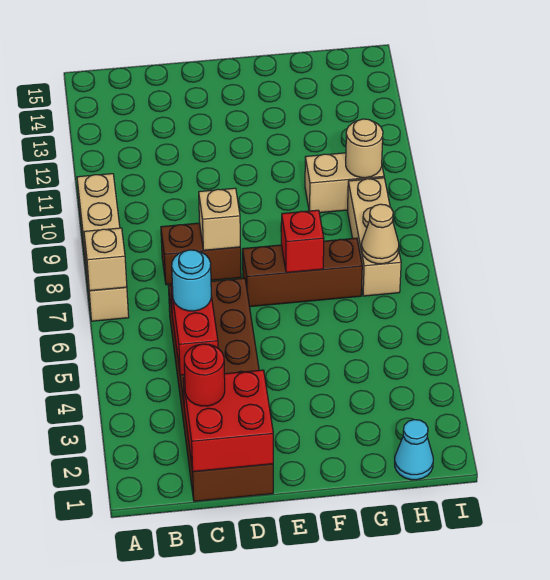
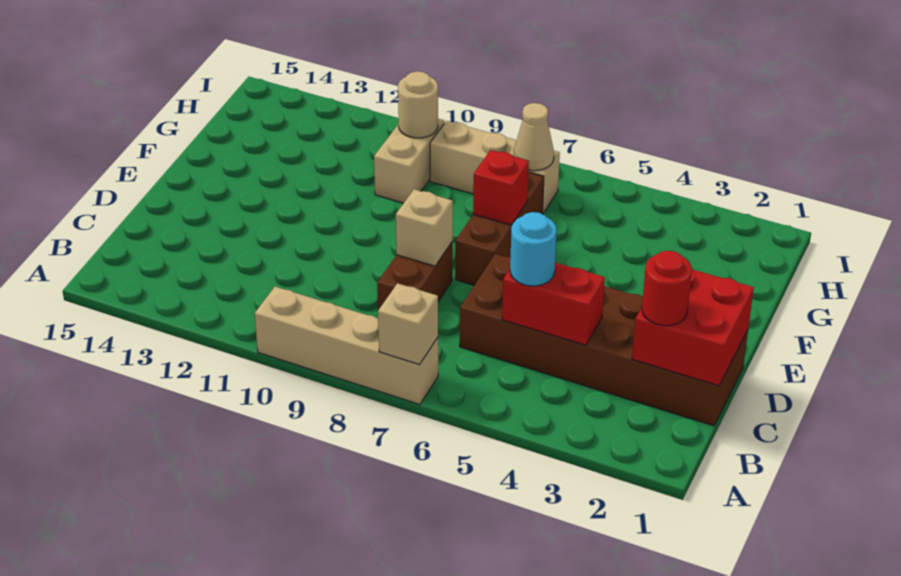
cyan cone H1 level 1 -> none

